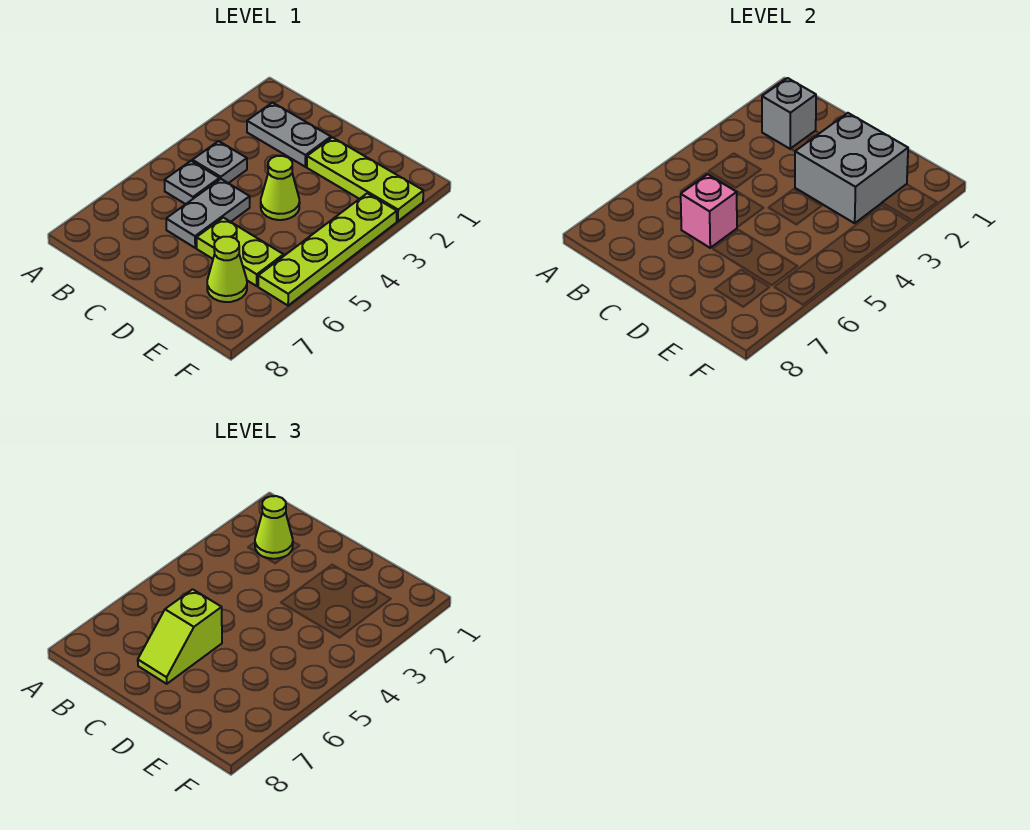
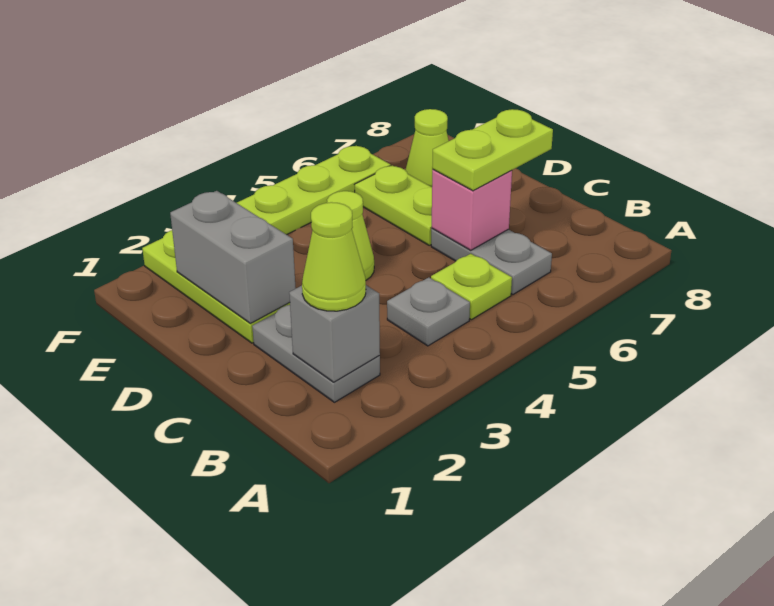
grey plate B5 level 1 -> lime plate B5 level 1
grey plate C5:C6 level 1 -> grey plate B6:C6 level 1
lime slope C6:C7 level 3 top 6 -> lime plate C6:C7 level 3
grey brick D2:E3 level 2 -> grey brick D2:E2 level 2

